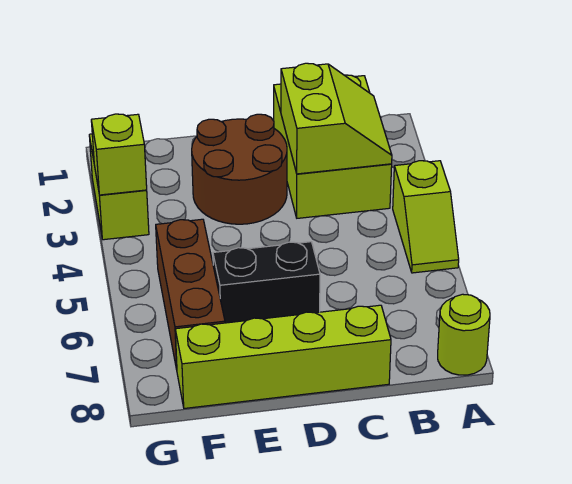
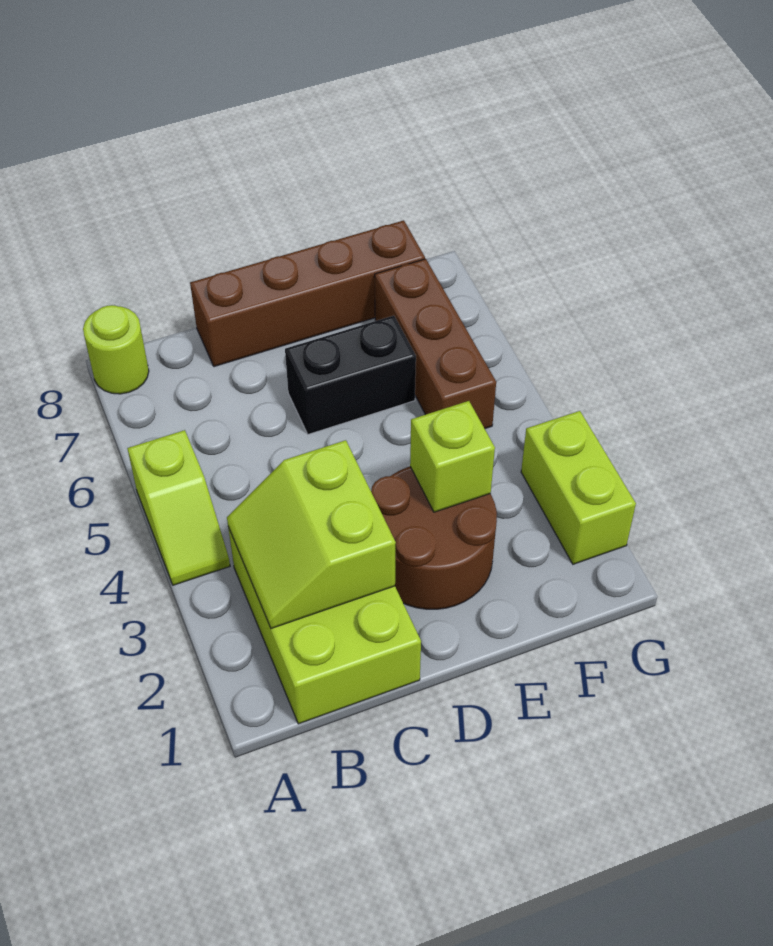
lime slope A4:A5 level 1 top 4 -> lime slope A4:A5 level 1 top 5
lime brick C8:F8 level 1 -> brown brick C8:F8 level 1
lime brick G3 level 2 -> lime brick E3 level 2

